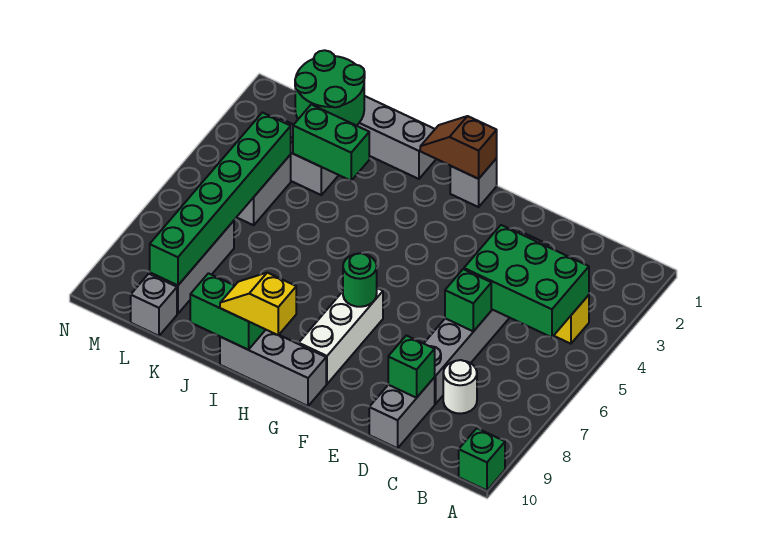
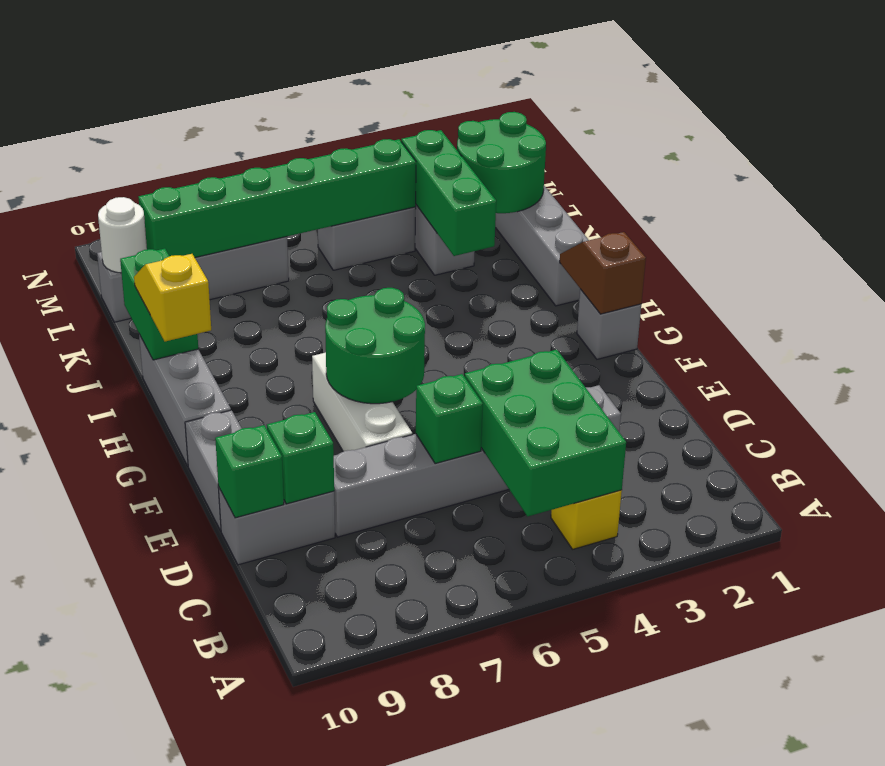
green brick A10 level 1 -> green brick D10 level 2
white round brick C8 level 1 -> white round brick L10 level 2
none -> grey brick E10:F10 level 1
white brick G7:G9 level 1 -> white brick E7:G7 level 1
green round brick G7 level 2 -> green round brick F6:G7 level 2
green brick J3:K3 level 2 -> green brick J3:L3 level 2

